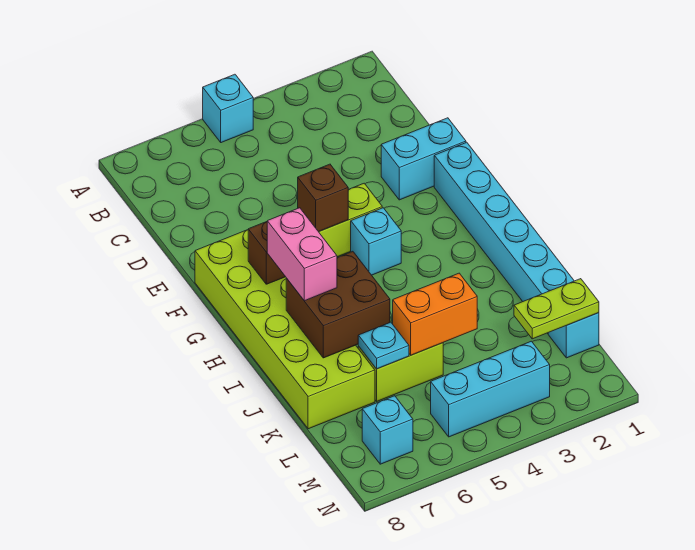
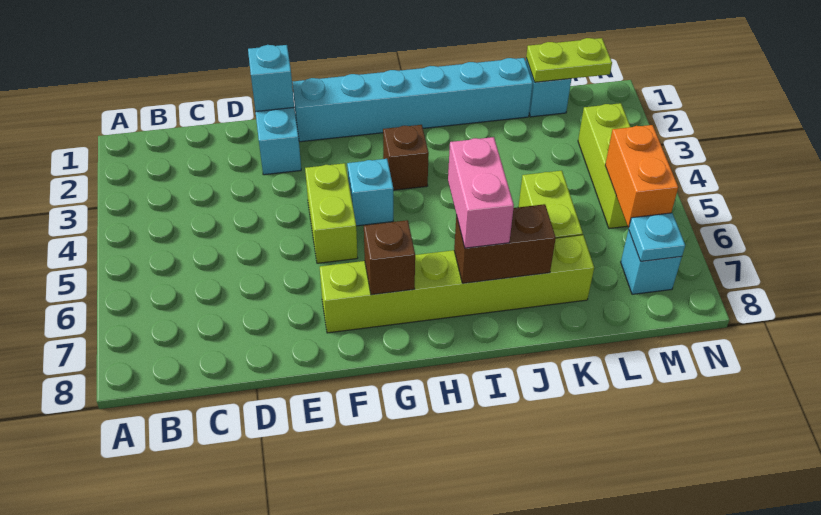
cyan brick A5 level 1 -> cyan brick E1 level 2
brown brick F5 level 2 -> brown brick H3 level 1
lime brick F7:K8 level 1 -> lime brick F7:K7 level 1
pink brick H7:I7 level 3 -> pink brick I6:I7 level 3
brown brick I6:J7 level 2 -> brown brick I7:J7 level 2
orange brick K4:K5 level 2 -> orange brick M5:M6 level 2
cyan plate K6 level 2 -> cyan plate M7 level 2
lime plate L1:L2 level 2 -> lime plate L1:M1 level 2
cyan brick M3:M5 level 1 -> lime brick M3:M5 level 1

